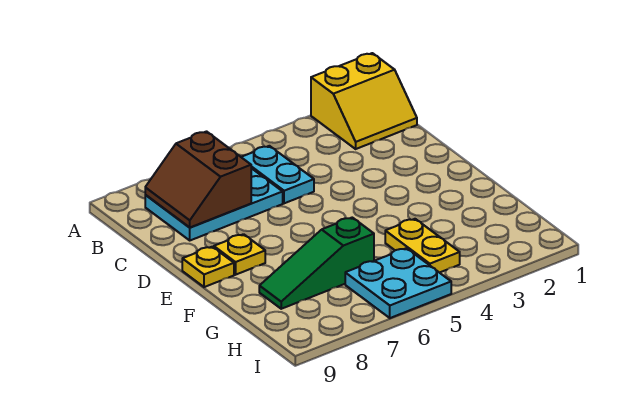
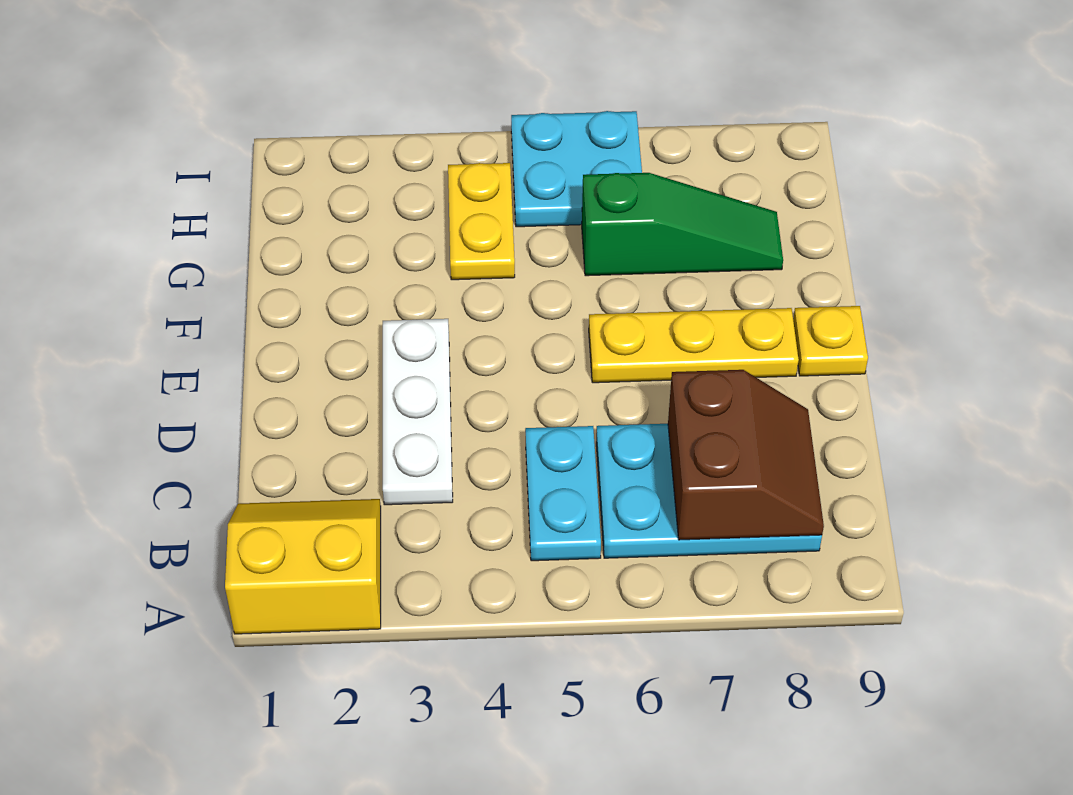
none -> white plate C3:E3 level 1
yellow plate E8 level 1 -> yellow plate E6:E8 level 1

